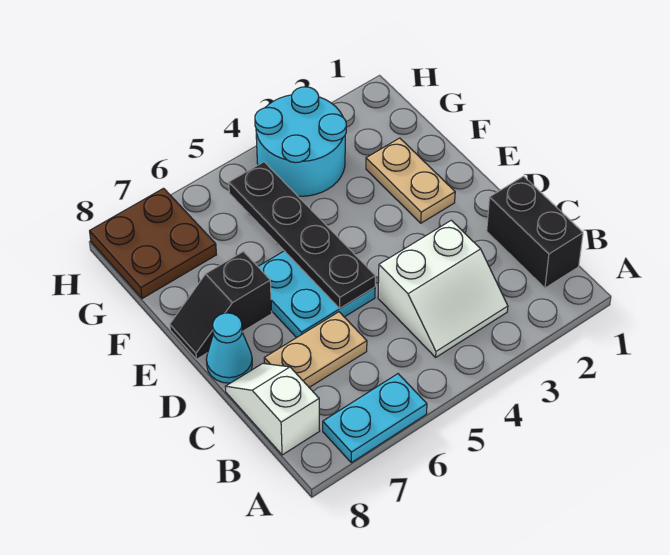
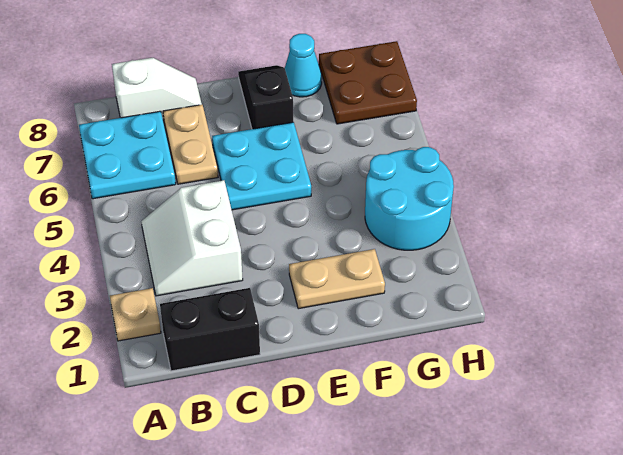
none -> tan plate A2 level 1
cyan plate A6:A7 level 1 -> cyan plate A6:B7 level 1
black plate D5:G5 level 2 -> none
cyan cone D8 level 1 -> cyan cone F8 level 1

